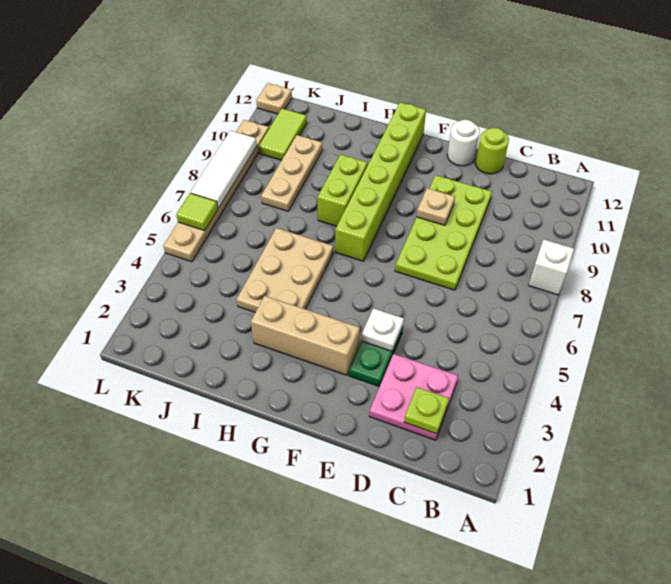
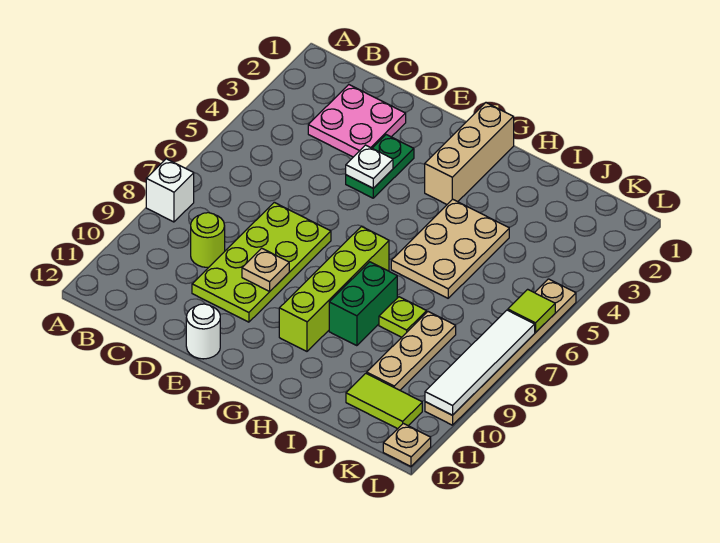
lime plate C2 level 2 -> lime plate I8 level 1
lime round brick D12 level 1 -> lime round brick C9 level 1
tan brick F3:H3 level 1 -> tan brick G1:G3 level 1
lime brick G7:G12 level 1 -> lime brick G7:G10 level 1
lime brick H8:H9 level 1 -> green brick H8:H9 level 1
lime tile K10:K11 level 1 -> lime tile J11:K11 level 1
white tile L7:L9 level 2 -> white tile L7:L10 level 2

